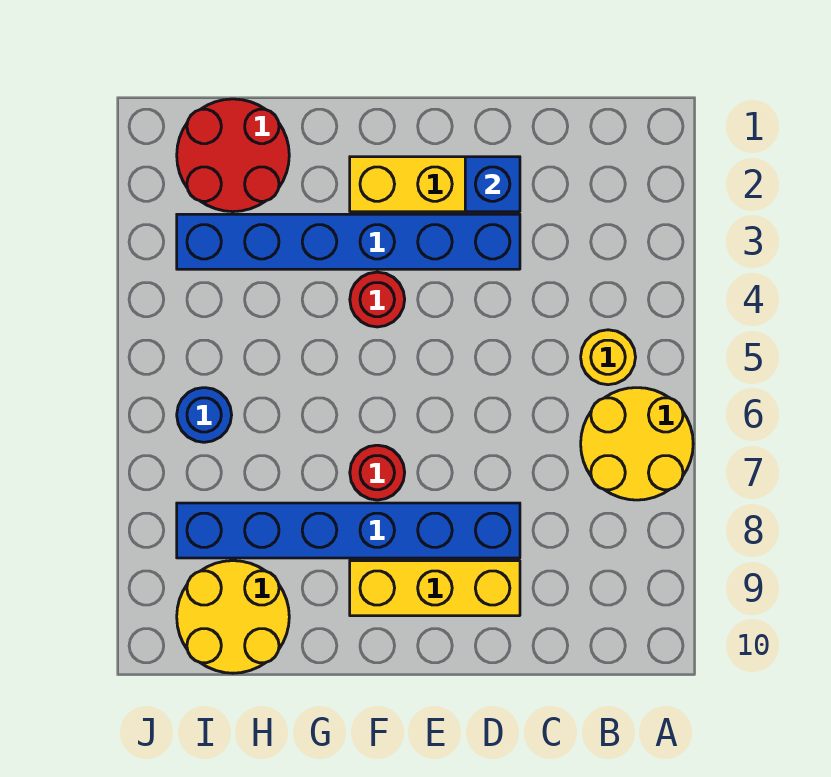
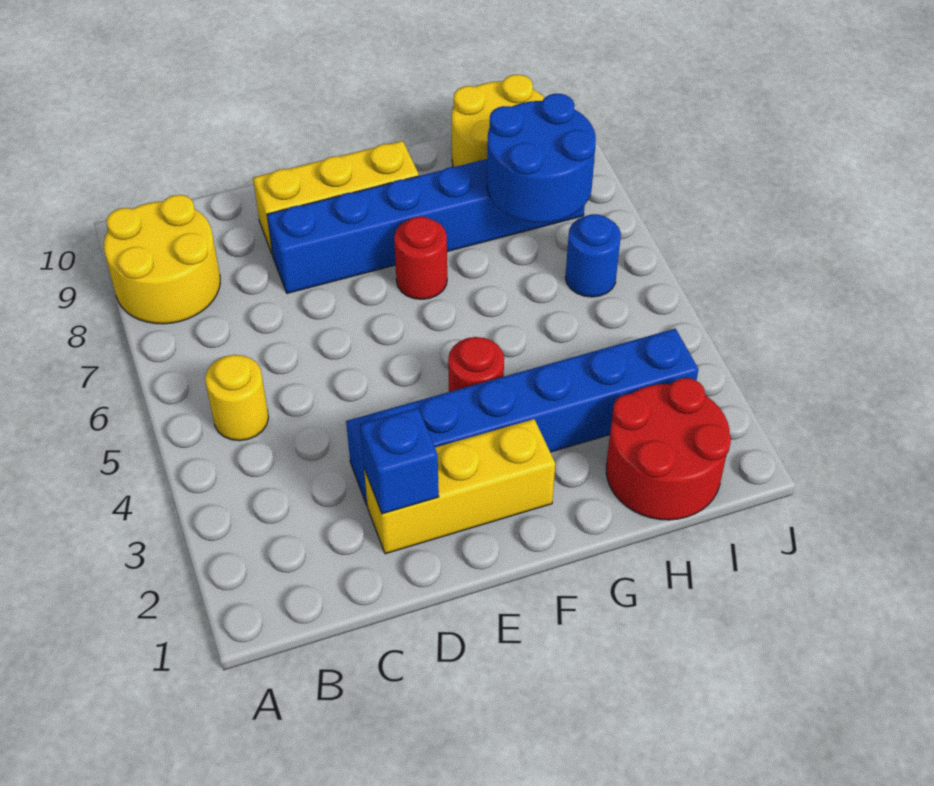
yellow round brick A6:B7 level 1 -> yellow round brick A8:B9 level 1
none -> blue round brick H7:I8 level 2

